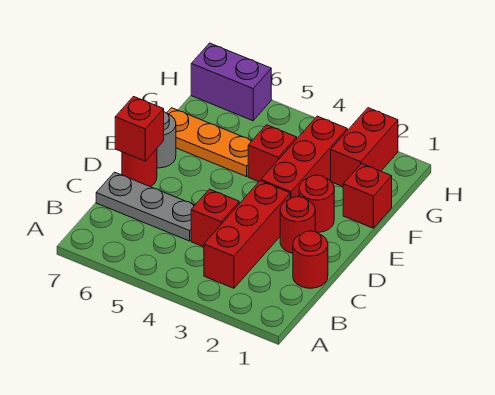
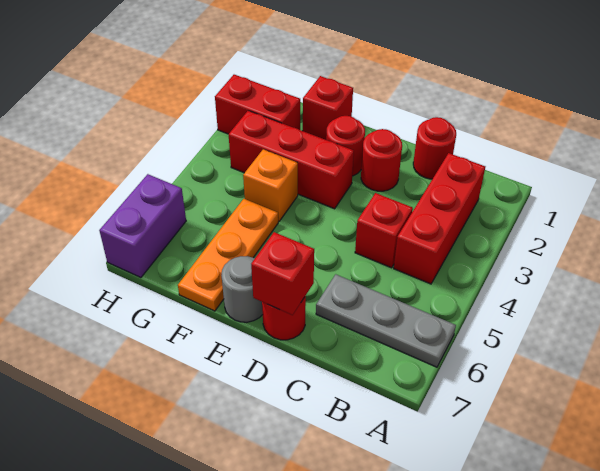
red brick B3:D3 level 1 -> red brick B2:B4 level 1
grey plate C5:C7 level 1 -> grey plate A6:C6 level 1
red brick F4 level 1 -> orange brick F4 level 1

